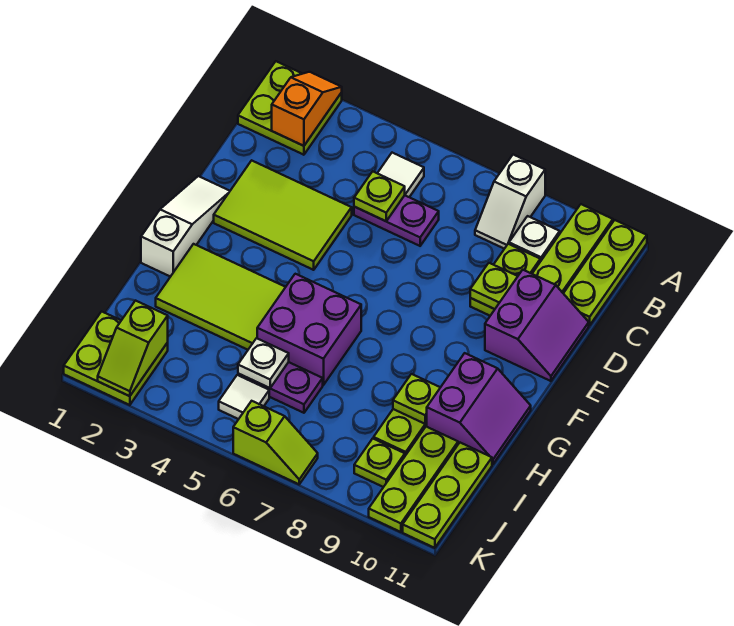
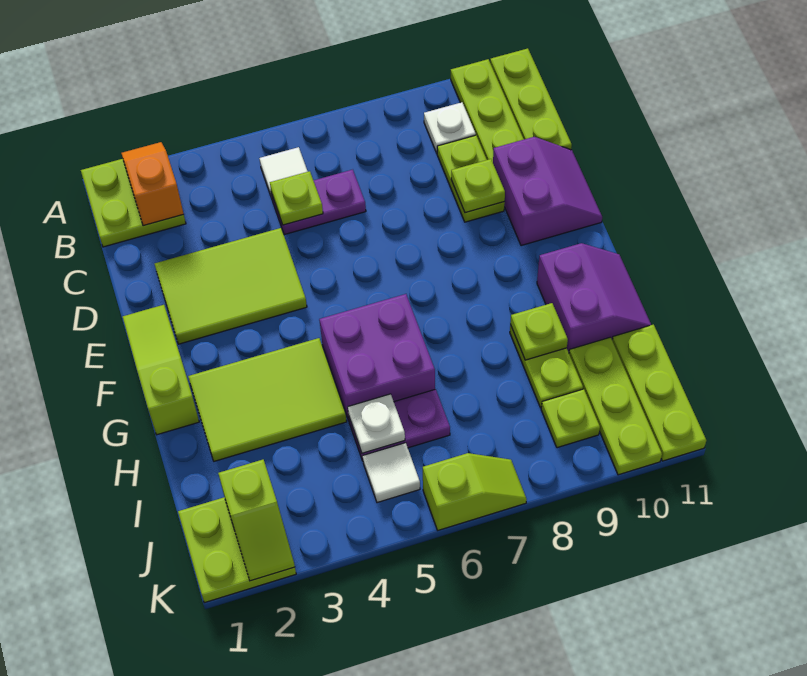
white slope A8:B8 level 1 top A -> none
white slope E1:G1 level 1 top G -> lime slope E1:G1 level 1 top G

